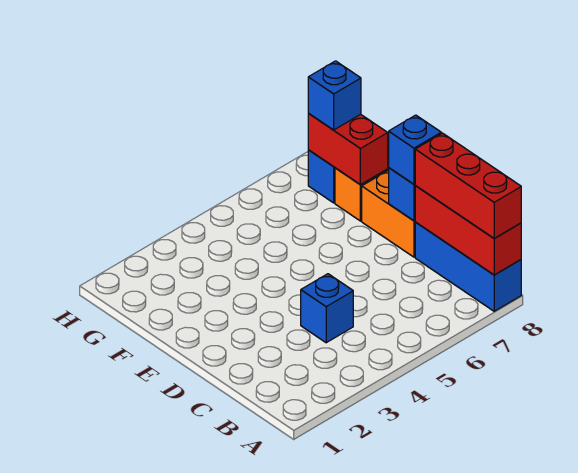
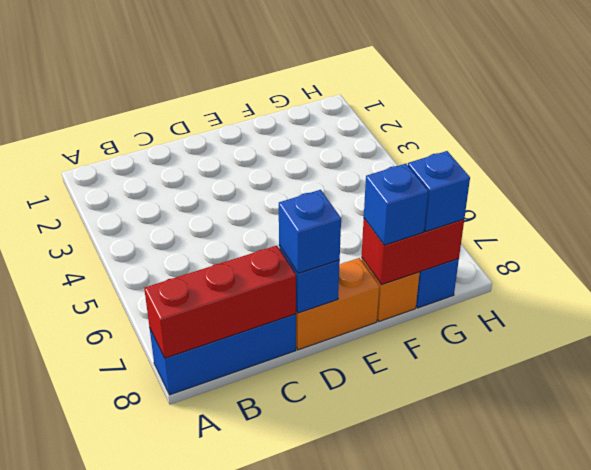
red brick A8:C8 level 3 -> none
blue brick C4 level 1 -> blue brick F8 level 3

